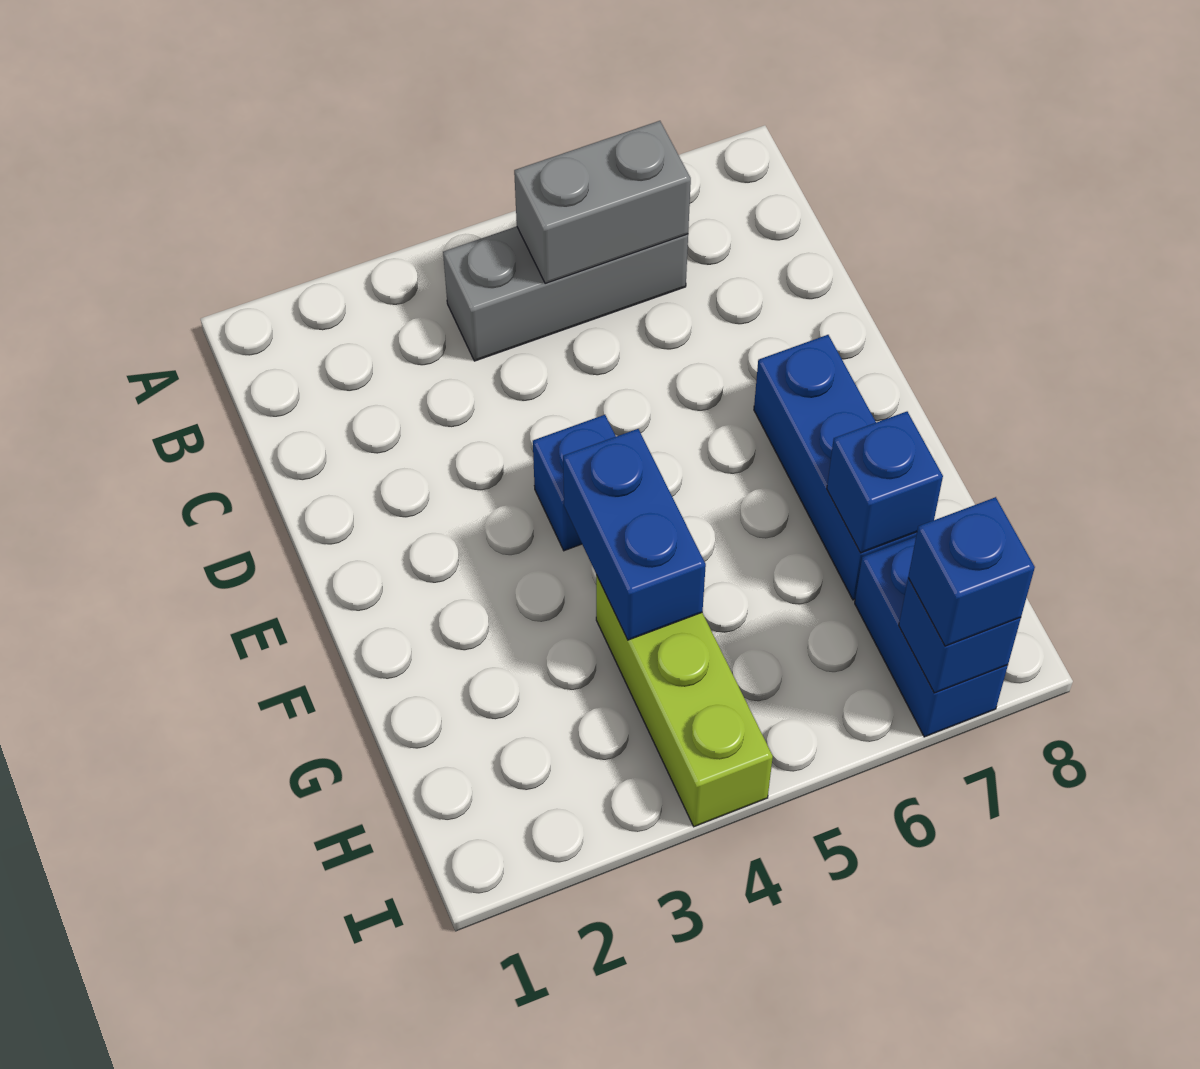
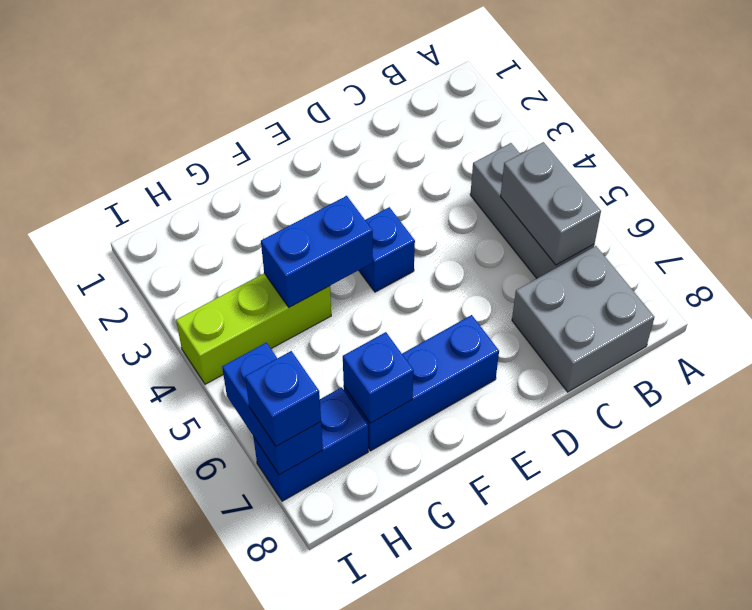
none -> grey brick B7:C8 level 1
blue brick I7 level 2 -> blue brick I6:I7 level 2

